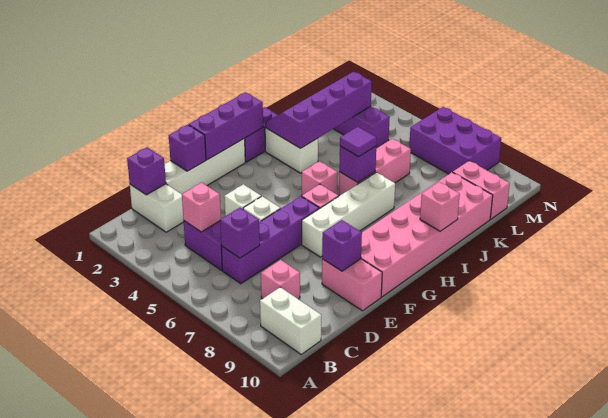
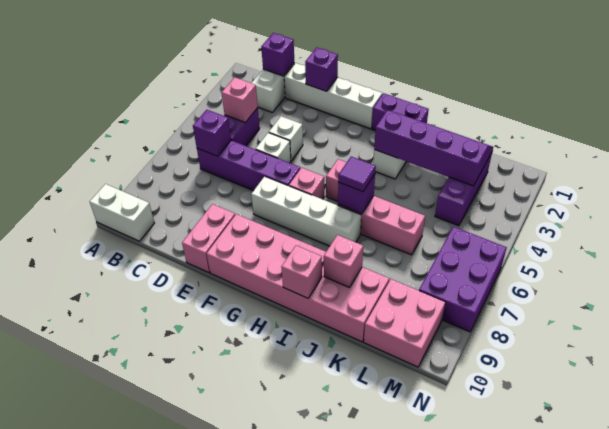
white brick B9:B10 level 1 -> white brick A10:B10 level 1
pink brick C8 level 1 -> pink brick J9 level 2
purple brick E9 level 2 -> none
purple brick F1:H1 level 2 -> none
pink brick L9:L10 level 1 -> pink brick L9:M10 level 1

